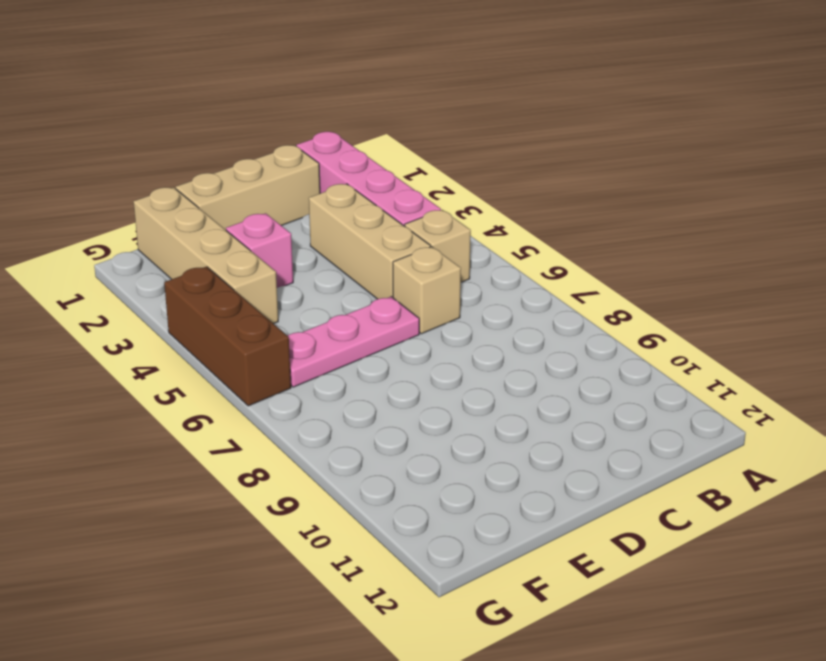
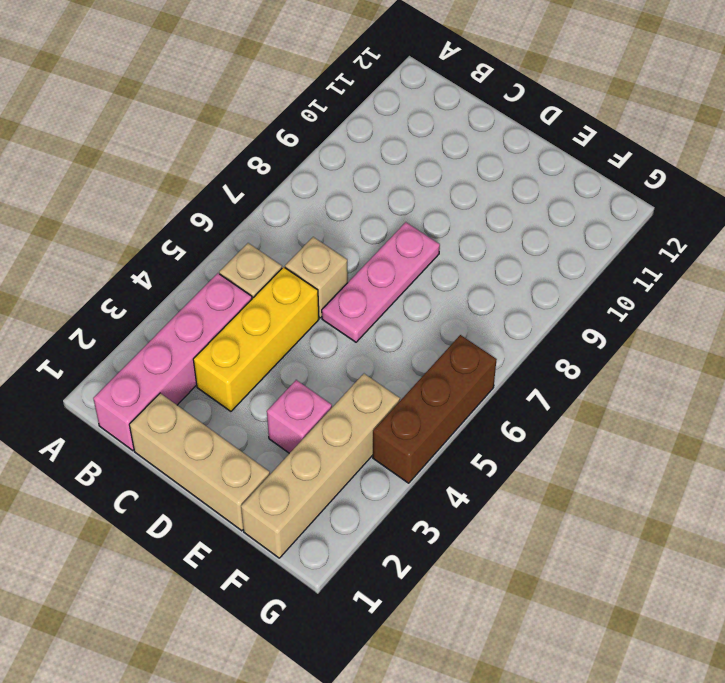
tan brick C3:C5 level 1 -> yellow brick C3:C5 level 1
pink plate D6:F6 level 1 -> pink plate D6:D8 level 1

